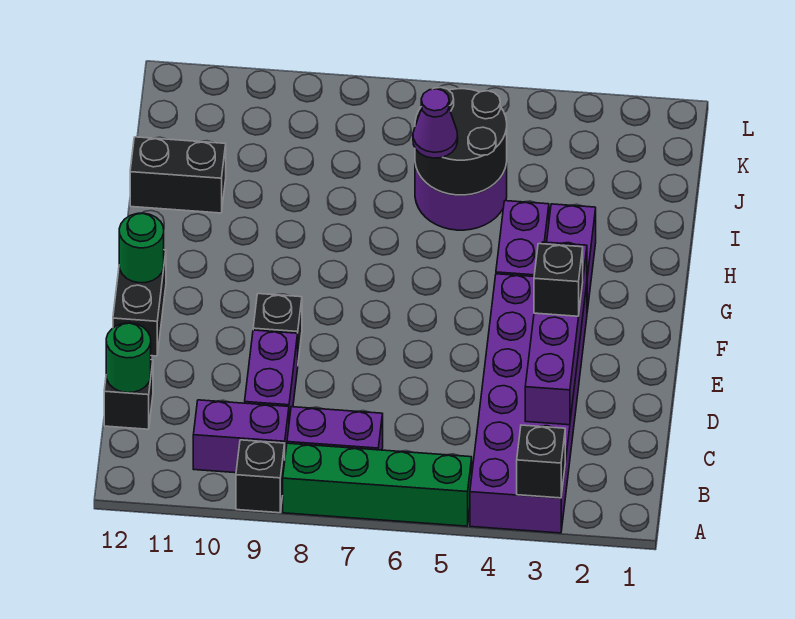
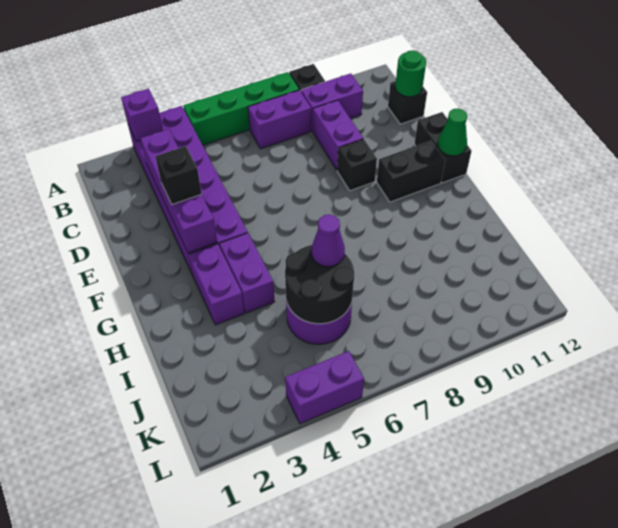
black brick A3 level 2 -> purple brick A3 level 2
green round brick F12 level 2 -> green cone F12 level 2
black brick I11:I12 level 1 -> black brick F10:F11 level 1
none -> purple brick L4:L5 level 1

